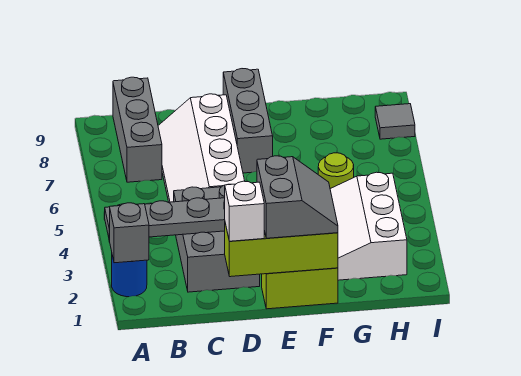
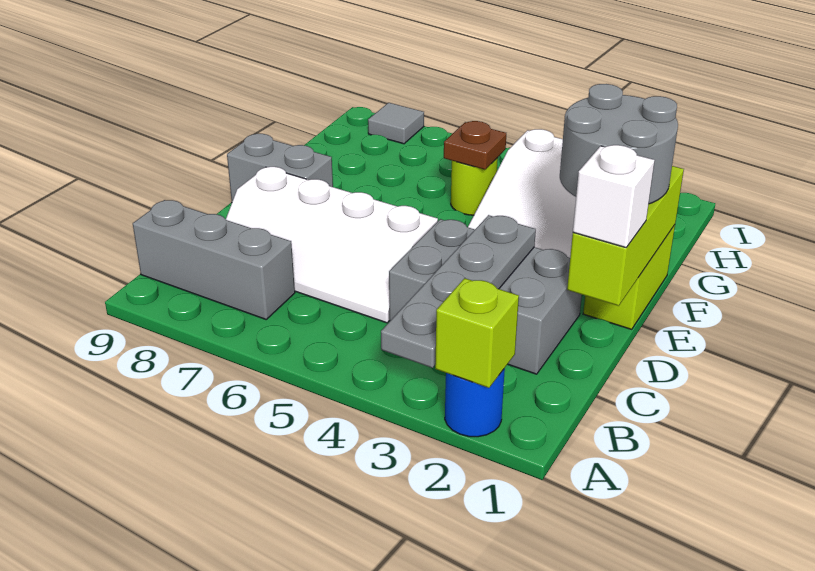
grey brick A2 level 2 -> lime brick A2 level 2
grey slope E1:F2 level 3 top E -> grey round brick E1:F2 level 3
grey brick E7:E9 level 1 -> grey brick E8:E9 level 1
none -> brown plate G5 level 2

